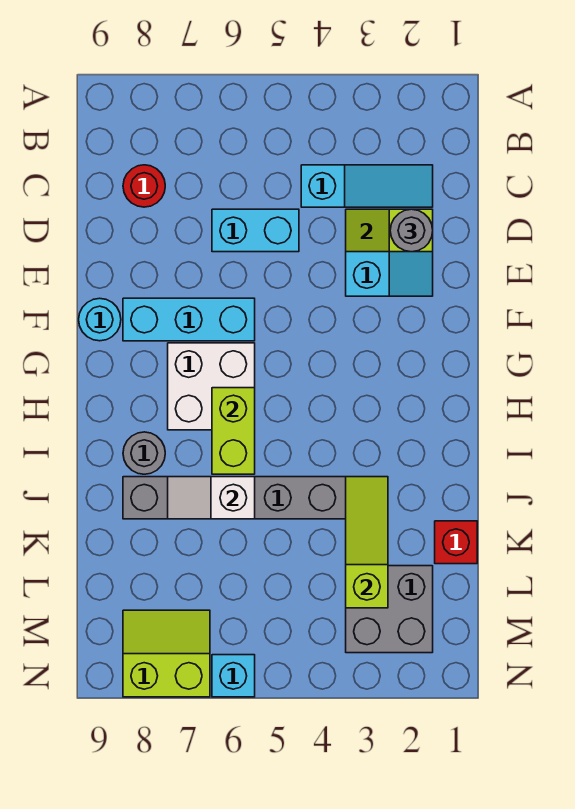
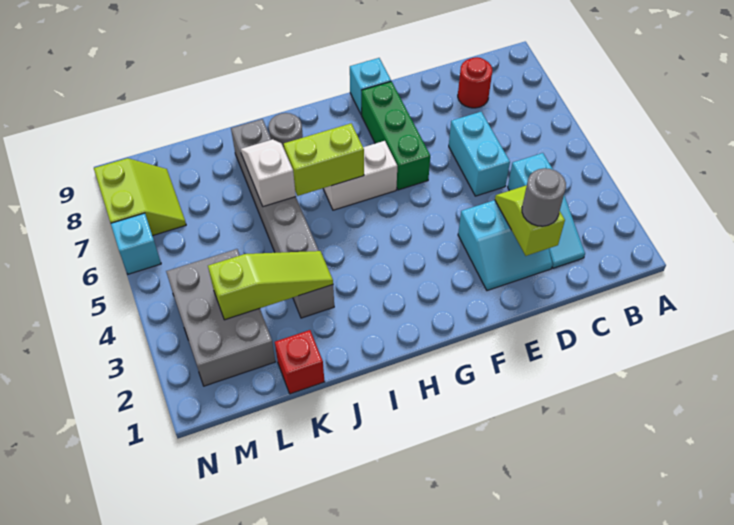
cyan brick F6:F8 level 1 -> green brick F6:F8 level 1
cyan round brick F9 level 1 -> cyan brick F9 level 1
white brick G6:H7 level 1 -> white brick G6:H6 level 1
grey brick L2:M3 level 1 -> grey brick L2:M4 level 1

